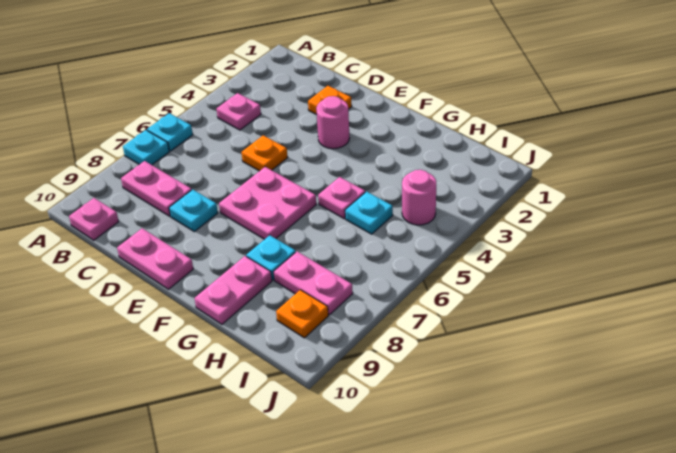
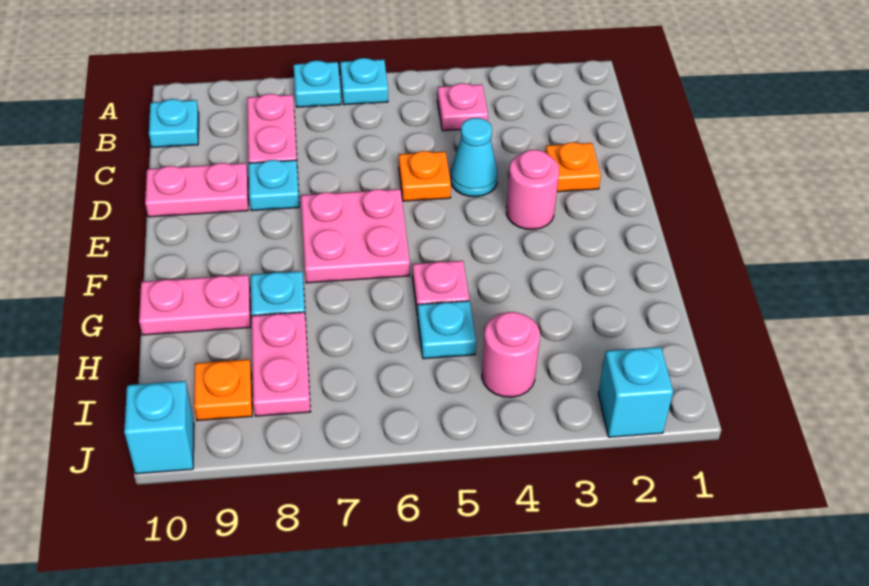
pink plate B10 level 1 -> cyan plate B10 level 1
none -> cyan cone D4 level 1
pink plate D10:E10 level 1 -> pink plate D9:D10 level 1
none -> cyan brick J2 level 1
none -> cyan brick J10 level 1

